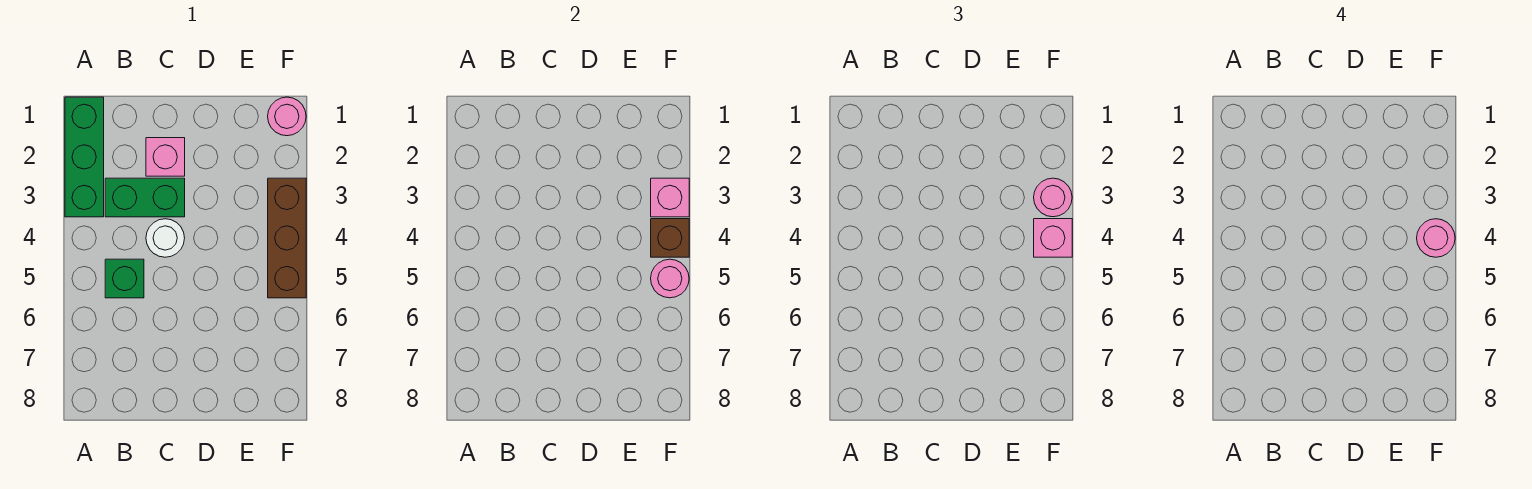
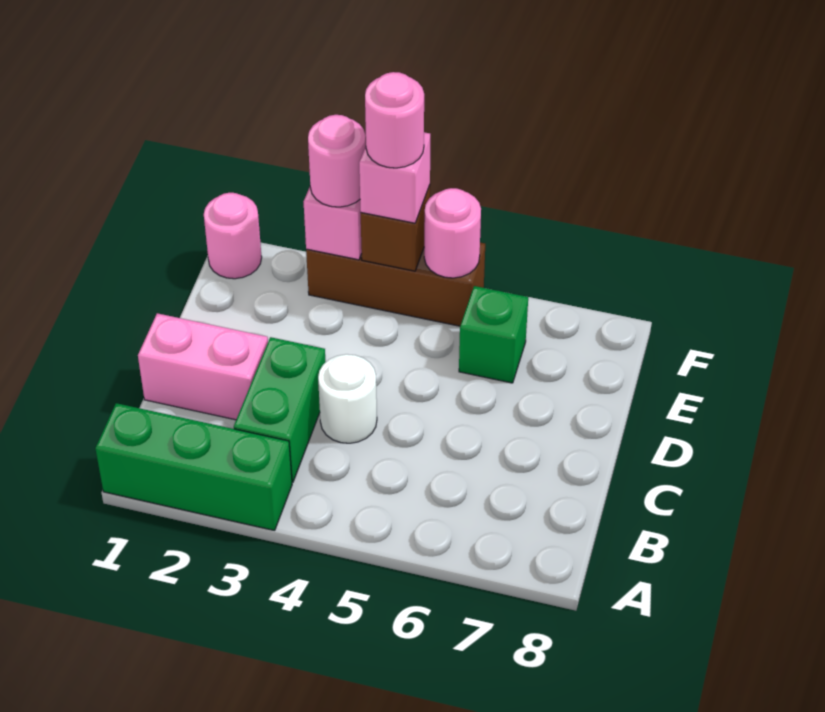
green brick B5 level 1 -> green brick E6 level 1
pink brick C2 level 1 -> pink brick C1:C2 level 1

